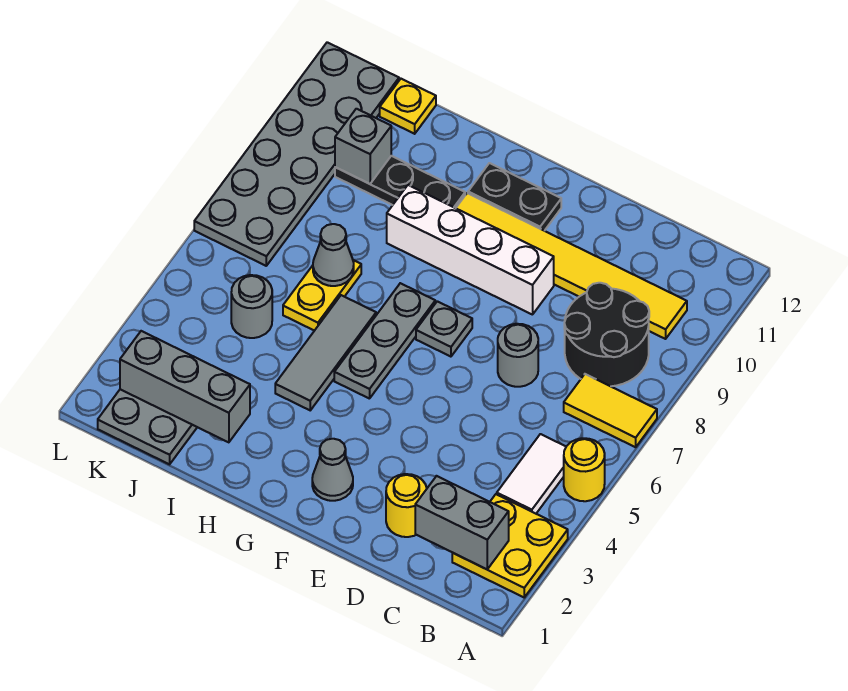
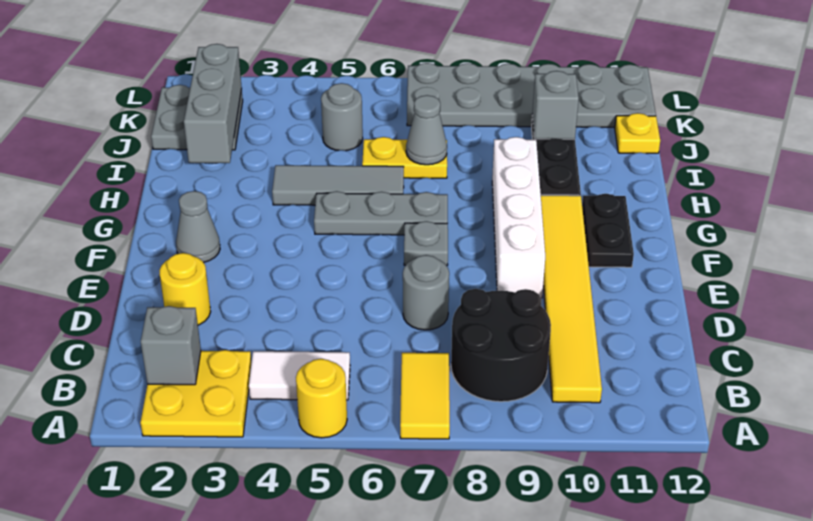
grey brick B2:C2 level 2 -> grey brick B2 level 2

